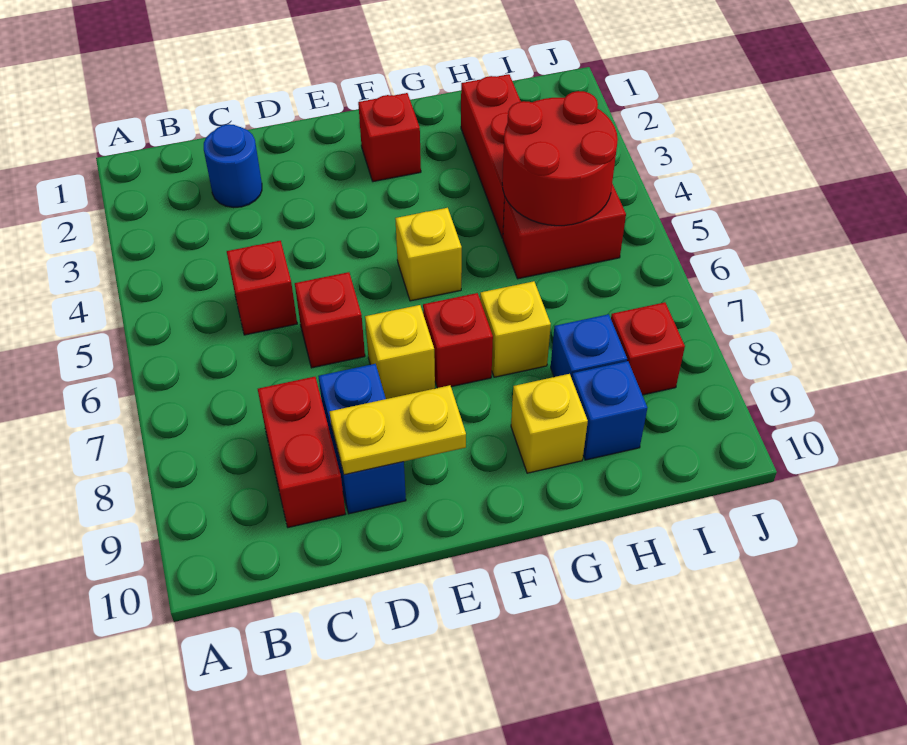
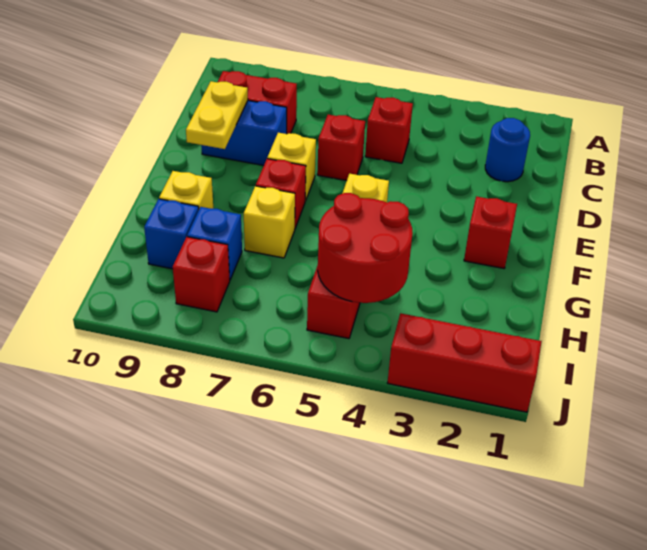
red brick H2:H4 level 1 -> red brick J1:J3 level 1

